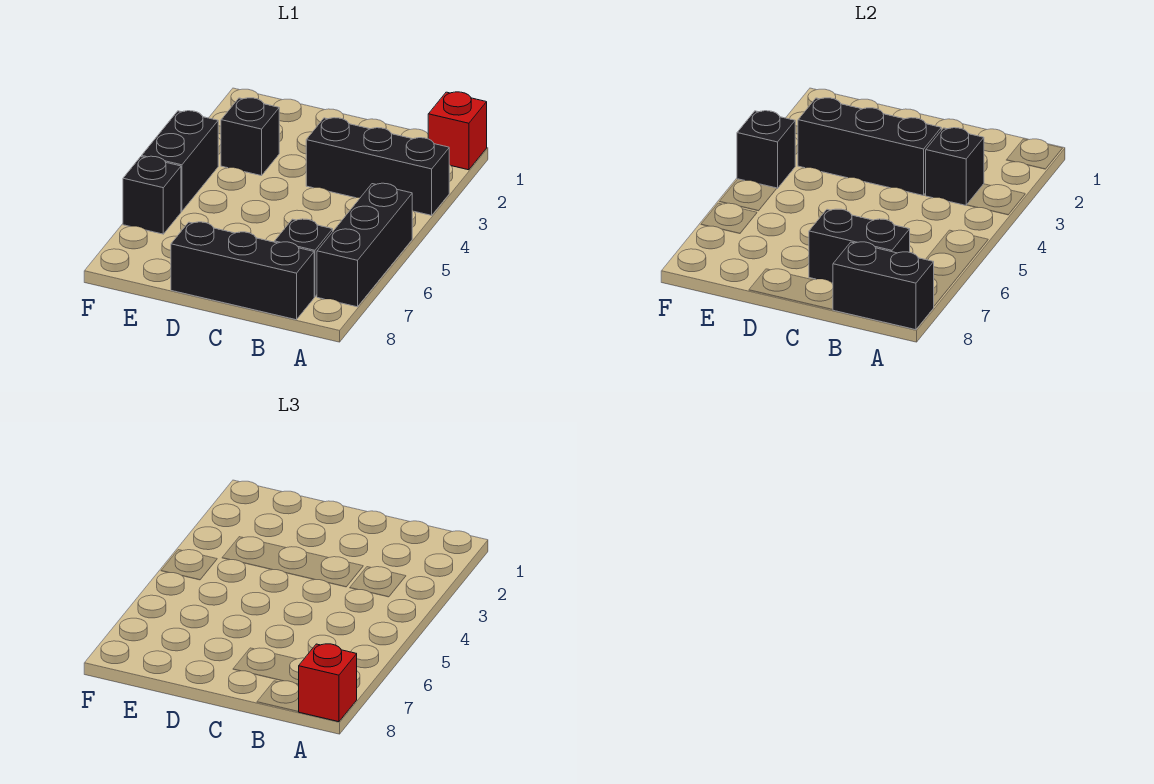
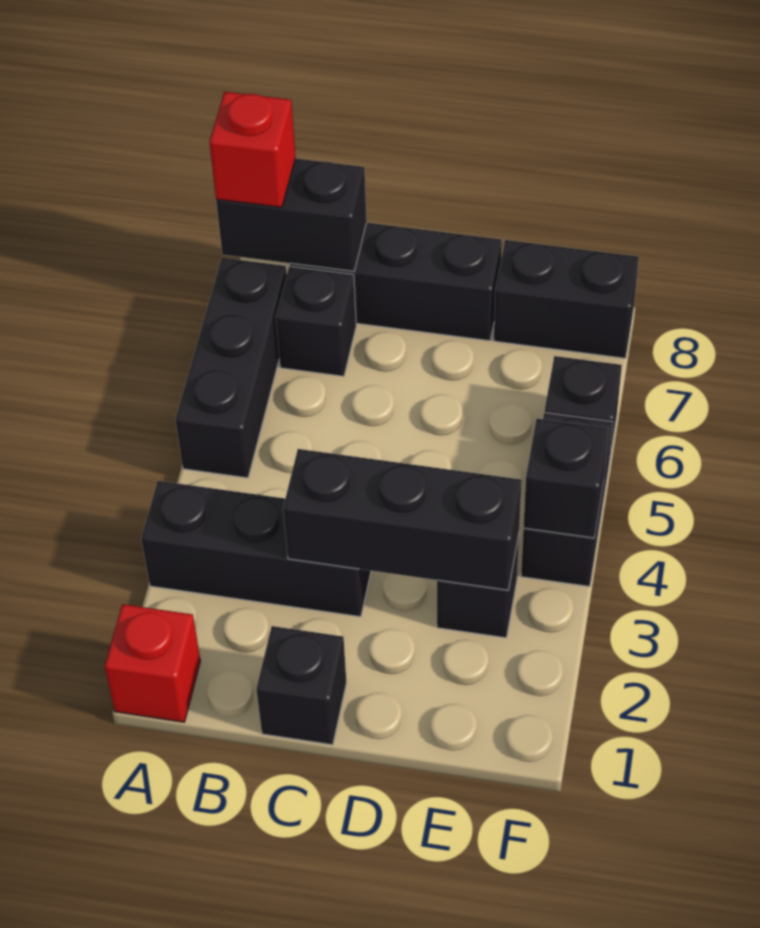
black brick B3 level 2 -> black brick C1 level 1
black brick B7:C7 level 2 -> black brick E8:F8 level 1

